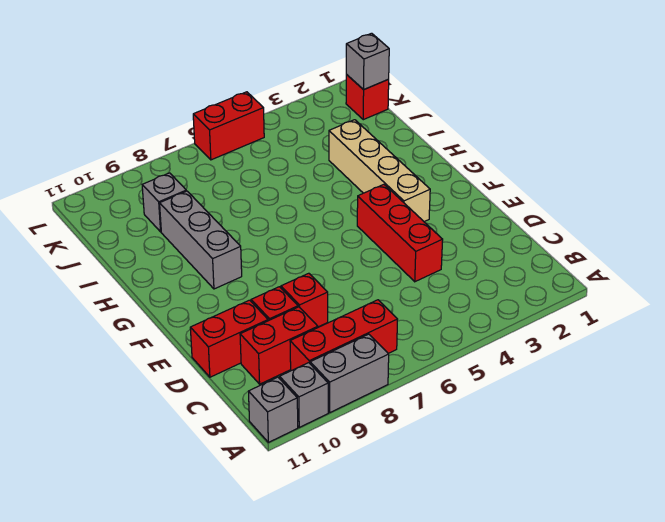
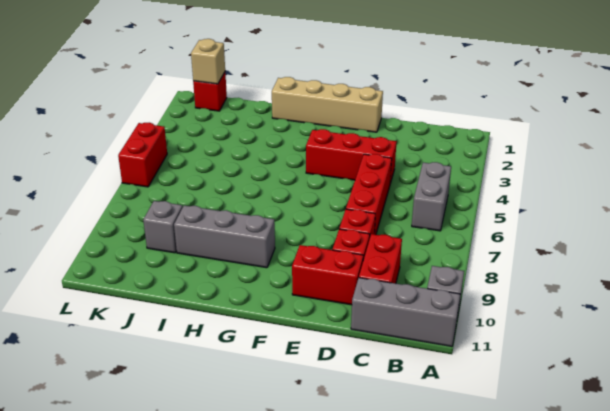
grey brick A8:A9 level 1 -> grey brick B5:B6 level 1
grey brick A11 level 1 -> grey brick A11:C11 level 1
red brick B7:B9 level 1 -> red brick D5:D7 level 1
red brick D10:D11 level 1 -> red brick D10:E10 level 1
tan brick F3:I3 level 1 -> tan brick E1:H1 level 1
grey brick K1 level 2 -> tan brick K1 level 2

